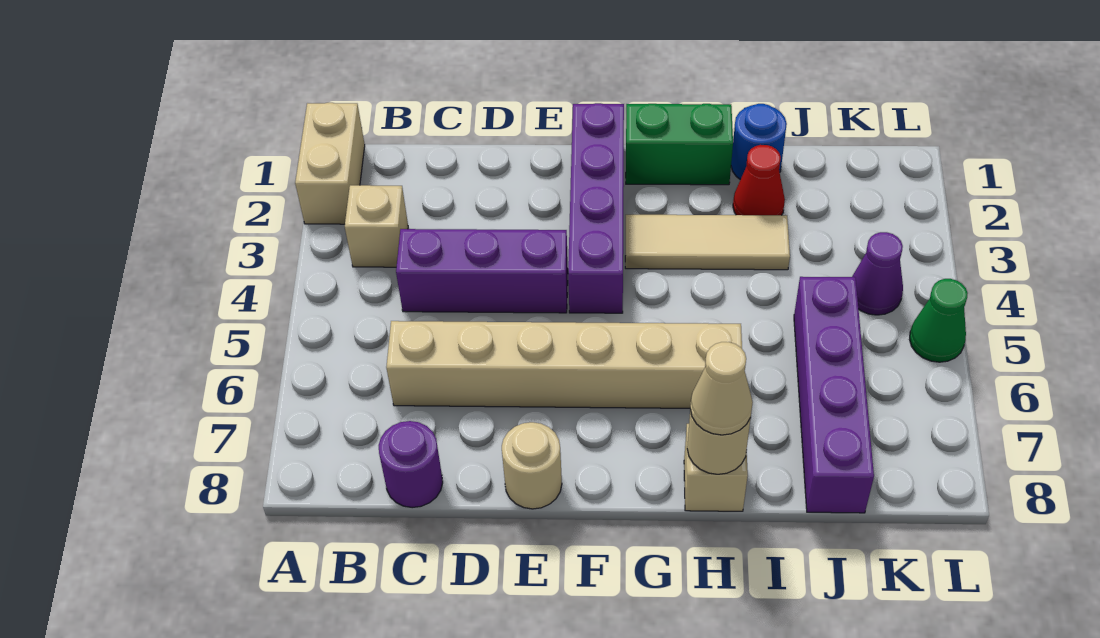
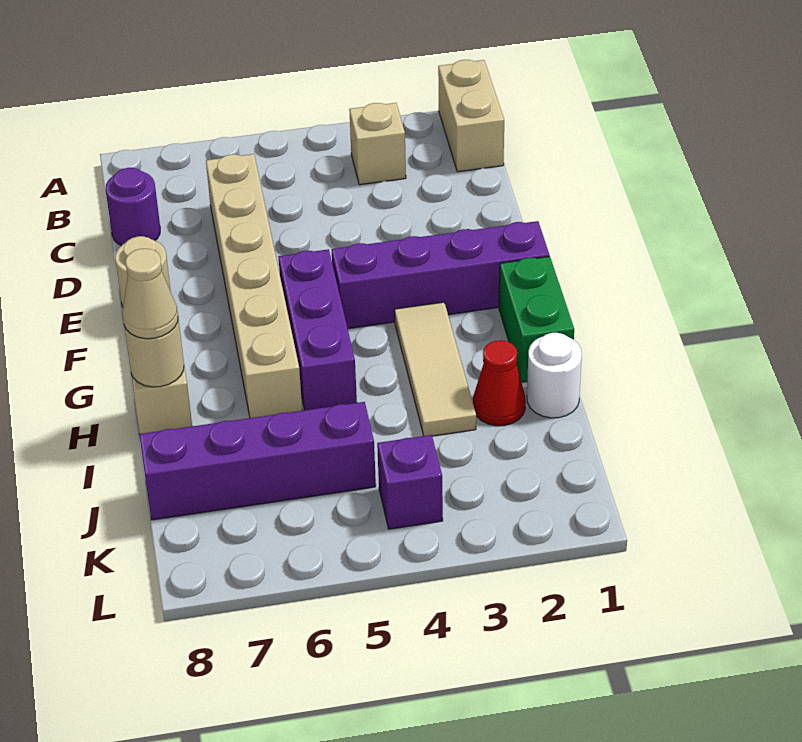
tan brick A1:A2 level 1 -> tan brick A1:B1 level 1
purple brick C4:E4 level 1 -> purple brick F5:H5 level 1
blue round brick I1 level 1 -> white round brick I1 level 1
purple cone K4 level 1 -> purple brick K4 level 1
green cone L5 level 1 -> none

